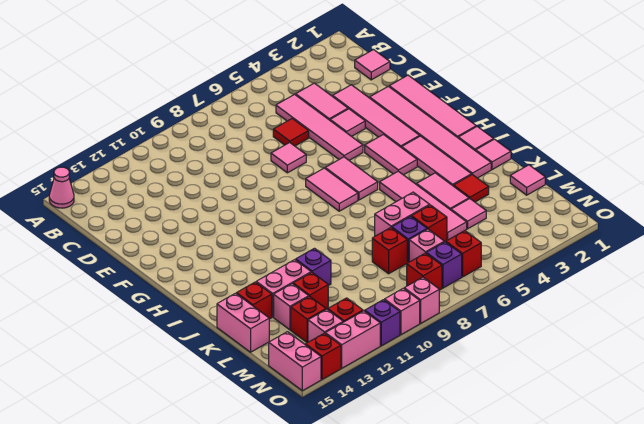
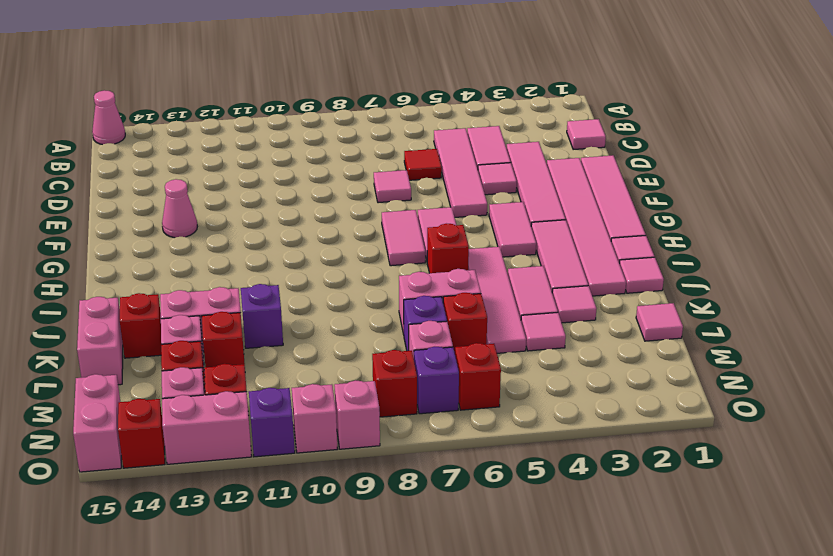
none -> pink cone F13 level 1
red tile K3 level 1 -> pink tile K3 level 1
red brick L8 level 1 -> red brick I6 level 1

